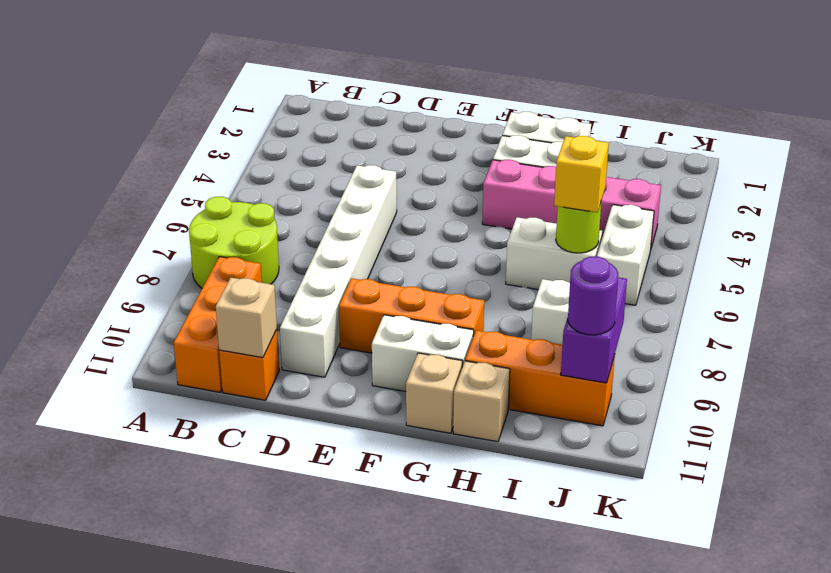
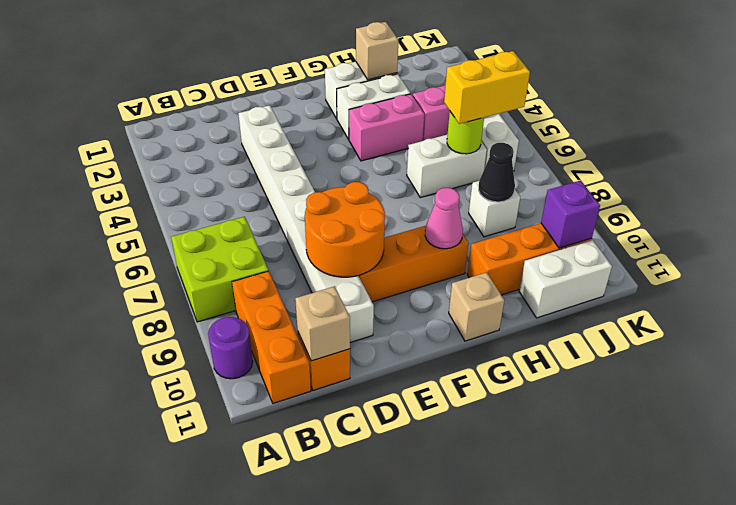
lime round brick A7:B8 level 1 -> lime brick A7:B8 level 1
white brick D5:D10 level 1 -> white brick D3:D10 level 1
none -> orange round brick D8:E9 level 2
white brick F10:G10 level 1 -> white brick I11:J11 level 1
none -> pink cone G9 level 2
tan brick H11 level 1 -> tan brick H2 level 2
yellow brick I6 level 3 -> yellow brick I6:J6 level 3
none -> black cone I8 level 2
purple brick J9:J10 level 2 -> purple brick J10 level 2
purple round brick J10 level 3 -> purple round brick A10 level 1

